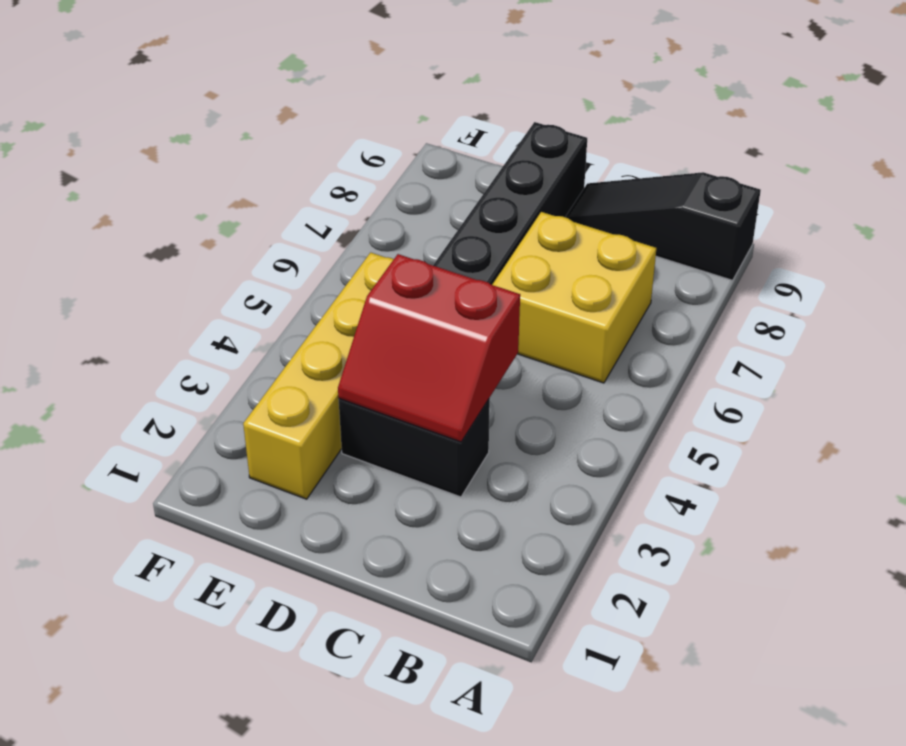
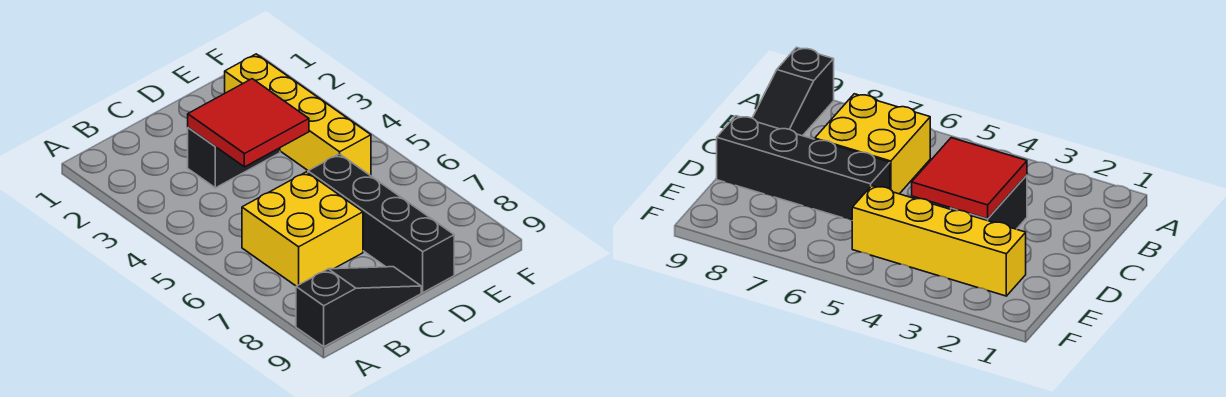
red slope C3:D4 level 2 top 4 -> red tile C3:D4 level 2

